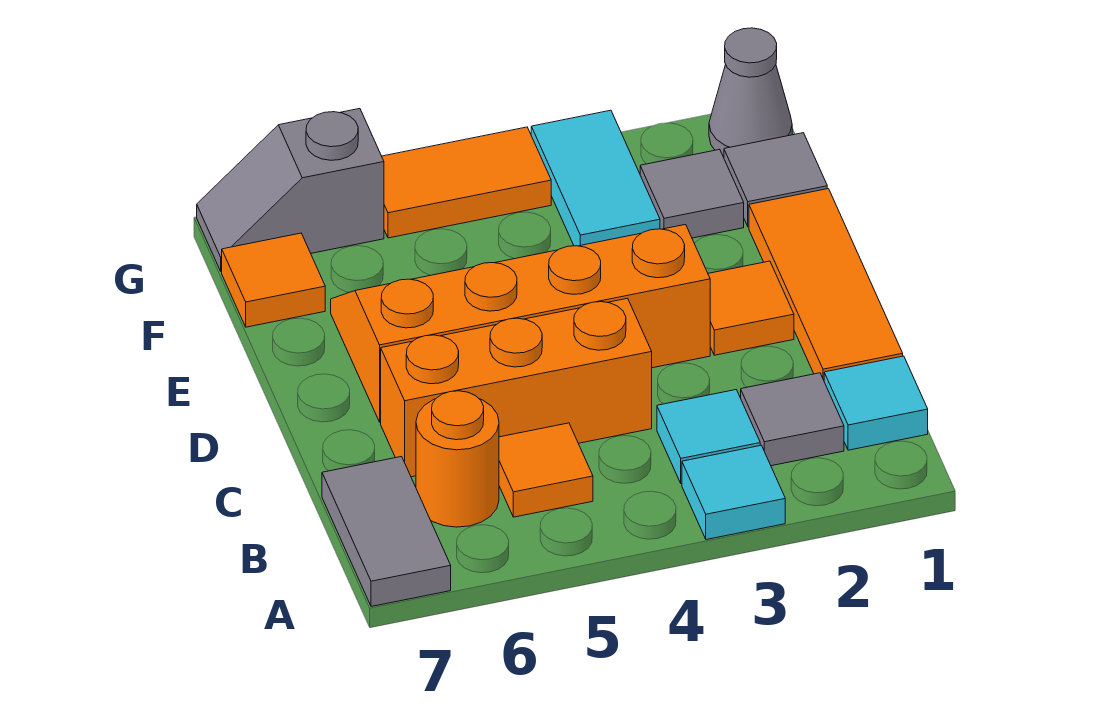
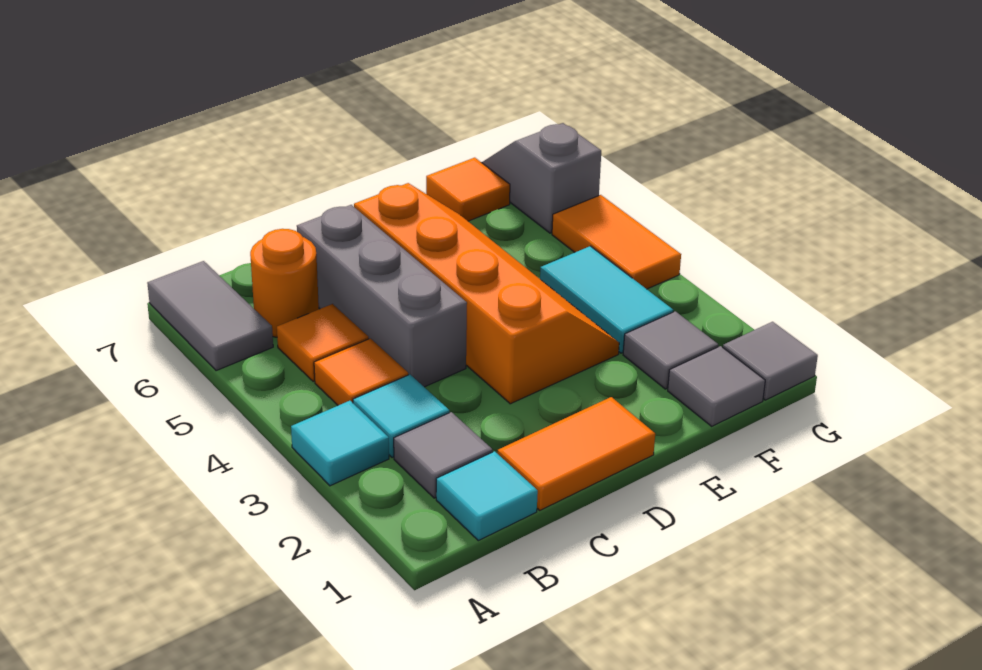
grey tile A7:B7 level 1 -> grey tile A6:A7 level 1
orange tile C1:E1 level 1 -> orange tile C1:D1 level 1
orange brick C4:C6 level 1 -> grey brick C4:C6 level 1
orange tile D2 level 1 -> orange tile B4 level 1
cyan tile F3:G3 level 1 -> cyan tile F3:F4 level 1
grey cone G1 level 1 -> grey tile G1 level 1

